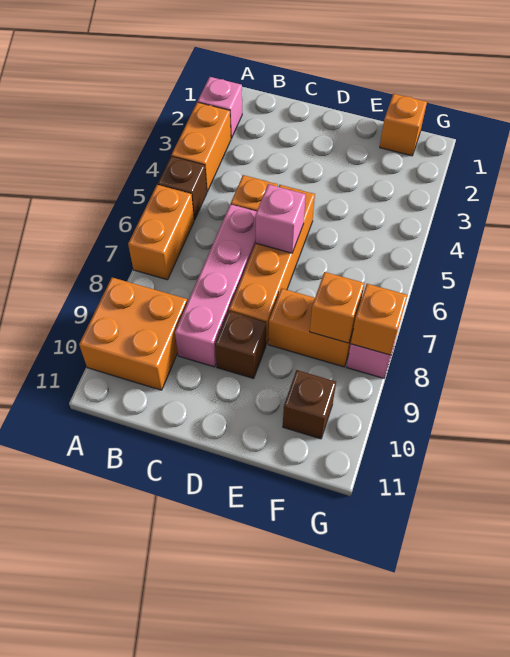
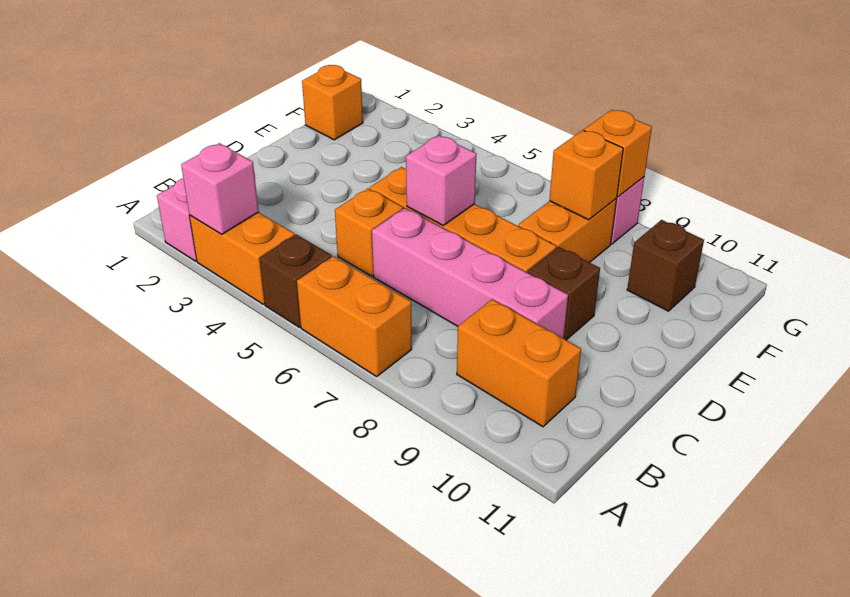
none -> pink brick A3 level 2
orange brick A9:B10 level 1 -> orange brick B9:B10 level 1

